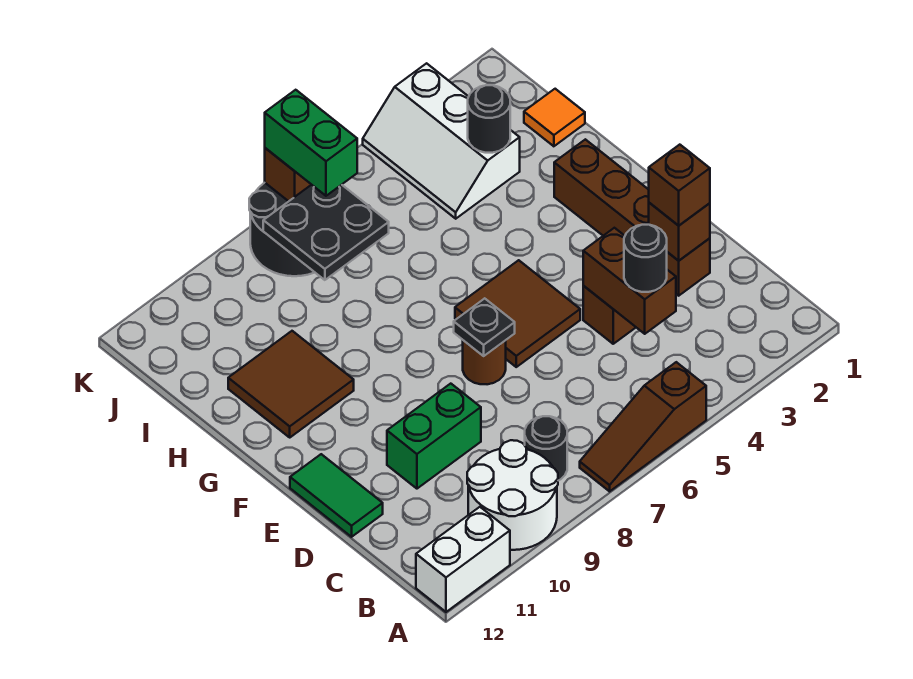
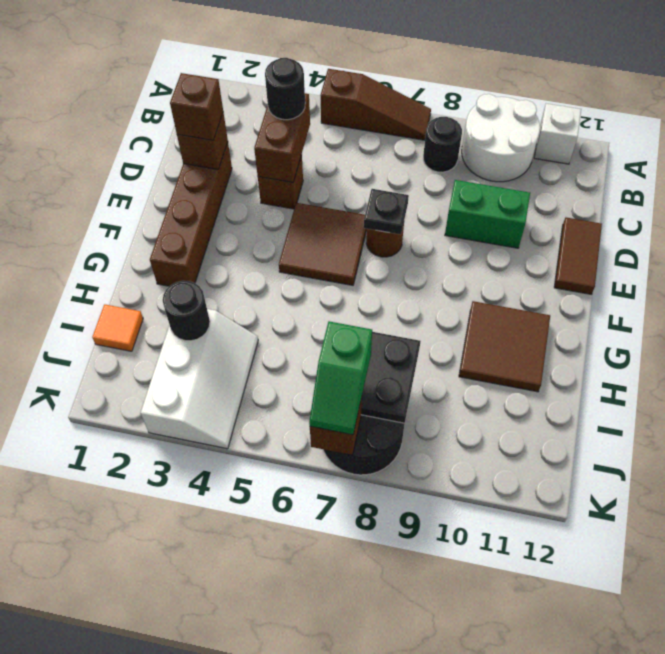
white brick A11:A12 level 1 -> white brick A11 level 1
green tile D12:E12 level 1 -> brown tile D12:E12 level 1
green brick J7:K7 level 3 -> green slope J7:K7 level 3 top J

